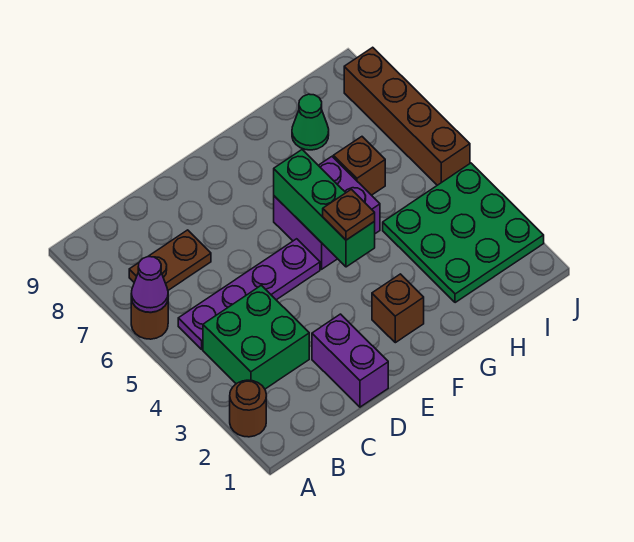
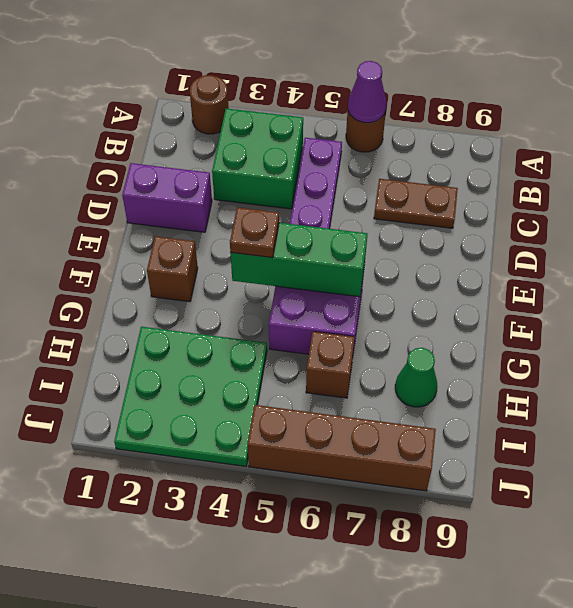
brown plate B7:C7 level 1 -> brown plate C7:C8 level 1

